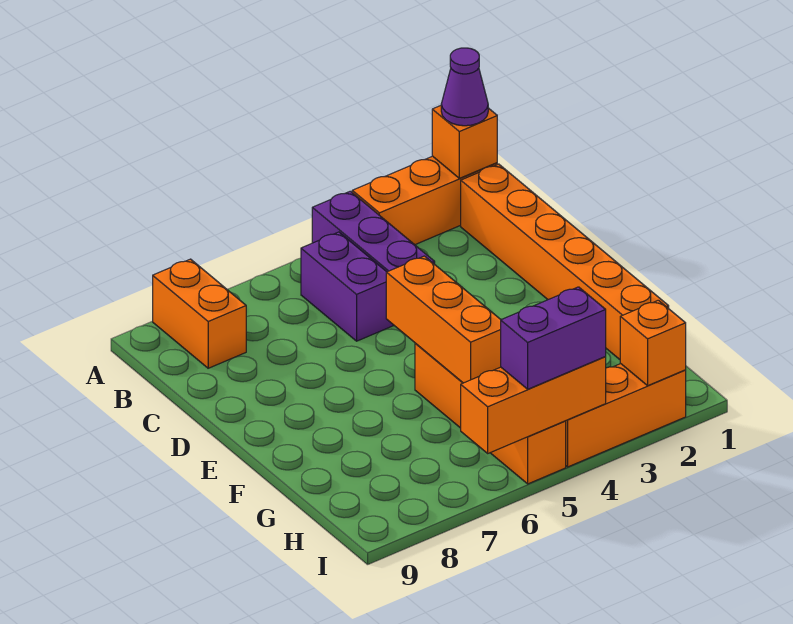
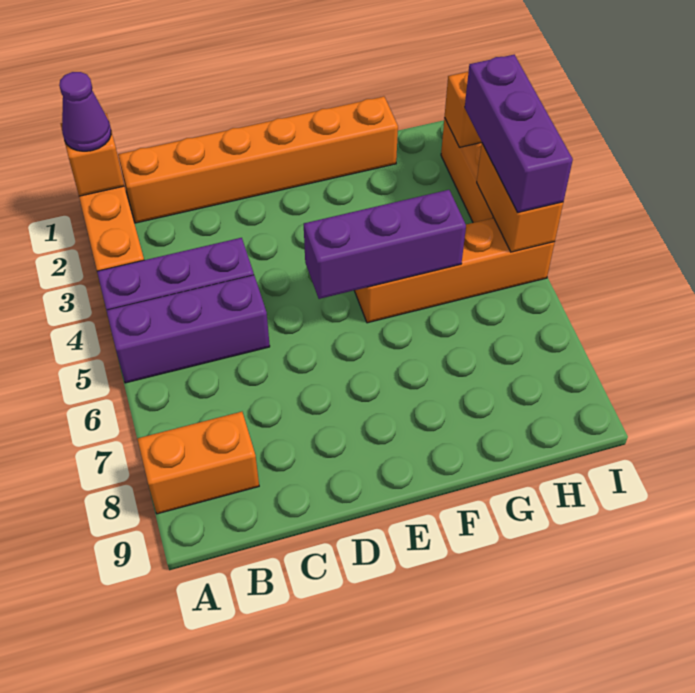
purple brick B5:C5 level 1 -> purple brick A5:C5 level 1
orange brick E5:G5 level 2 -> purple brick E5:G5 level 2
orange brick I4:I6 level 2 -> orange brick I4:I5 level 2
purple brick I4:I5 level 3 -> purple brick I3:I5 level 3

